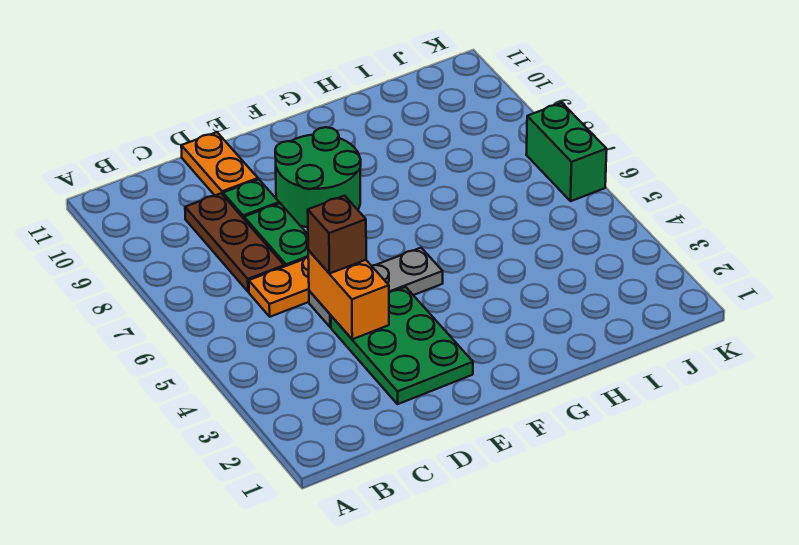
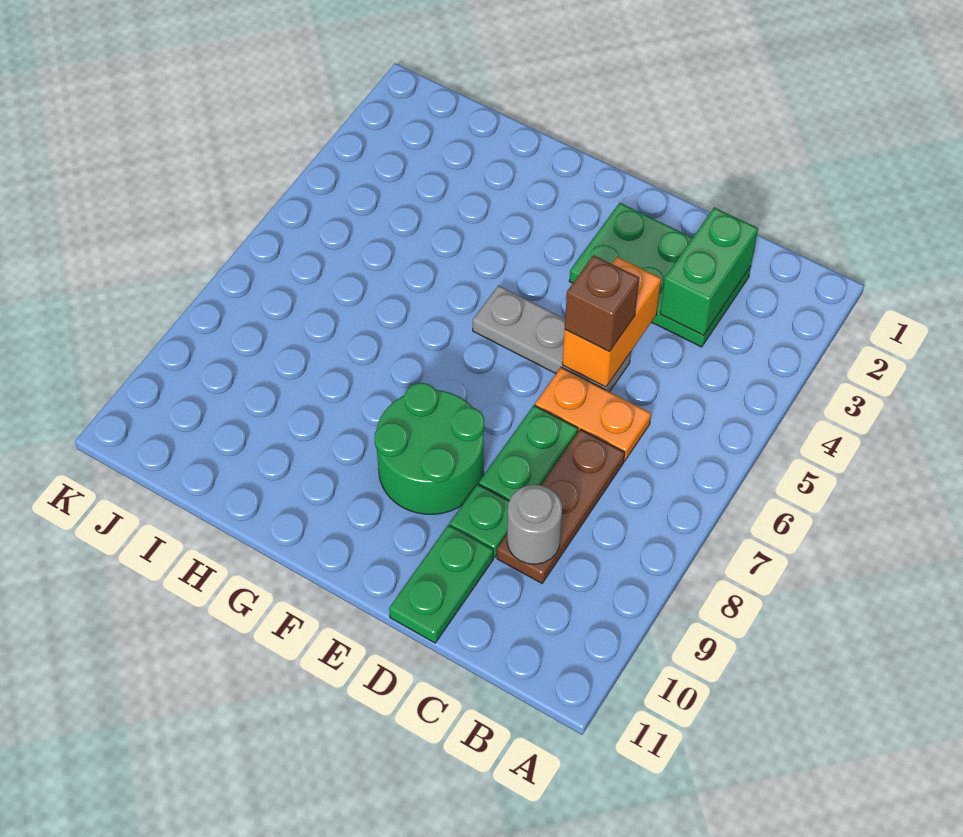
none -> grey round brick C9 level 2
green plate D2:E4 level 1 -> green plate C2:E3 level 1
orange plate D10:D11 level 1 -> green plate D10:D11 level 1
green brick K6:K7 level 1 -> green brick C2:C3 level 2

